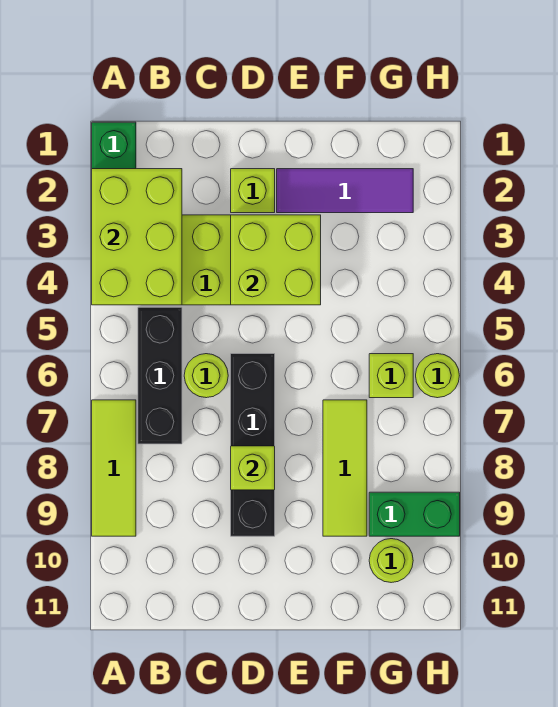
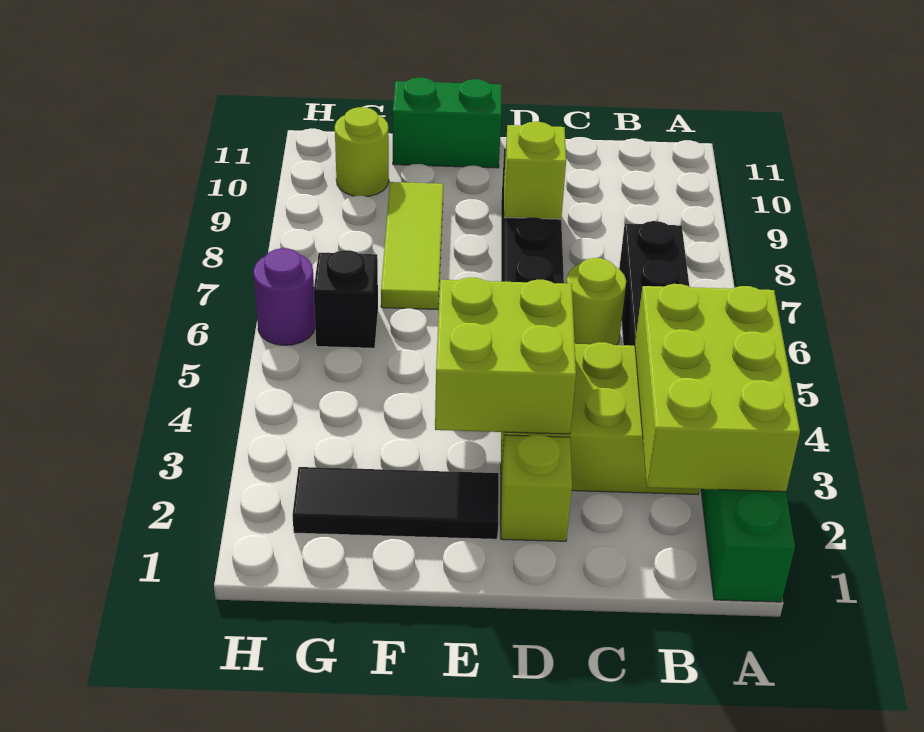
lime tile A7:A9 level 1 -> none
purple tile E2:G2 level 1 -> black tile E2:G2 level 1
lime brick G6 level 1 -> black brick G6 level 1
green brick G9:H9 level 1 -> green brick E11:F11 level 1
lime round brick H6 level 1 -> purple round brick H6 level 1

